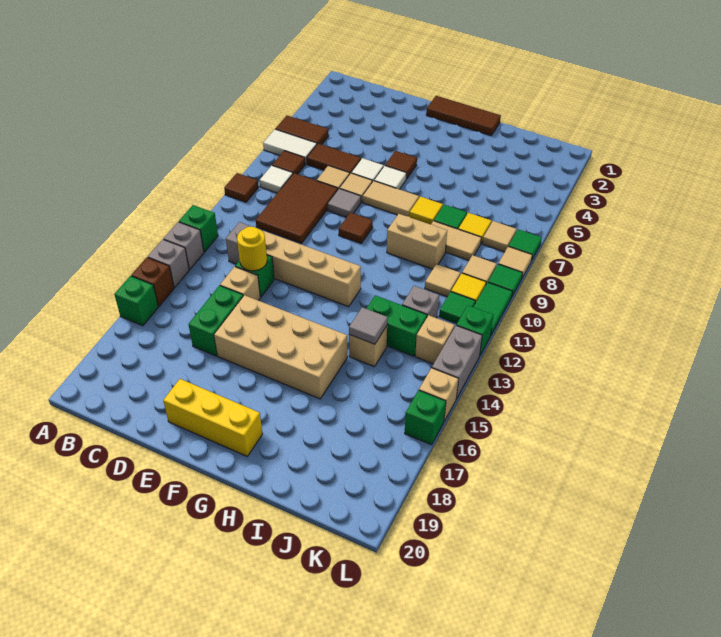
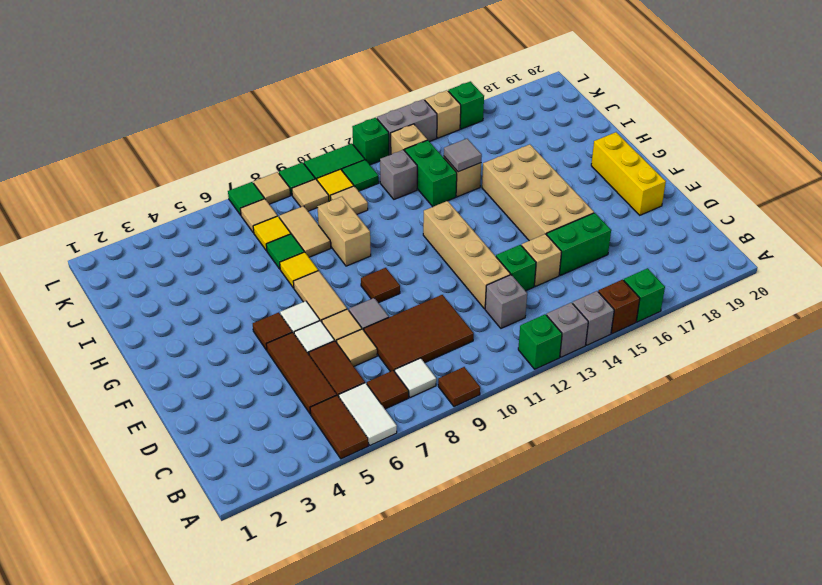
yellow round brick D13 level 2 -> none
brown tile F1:H1 level 1 -> brown tile C5:E5 level 1

